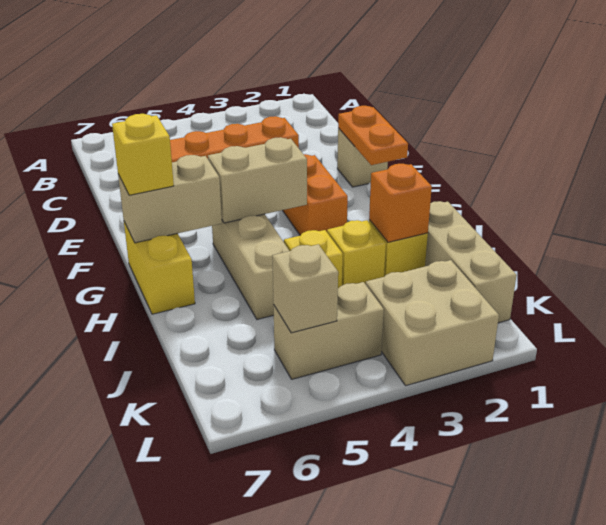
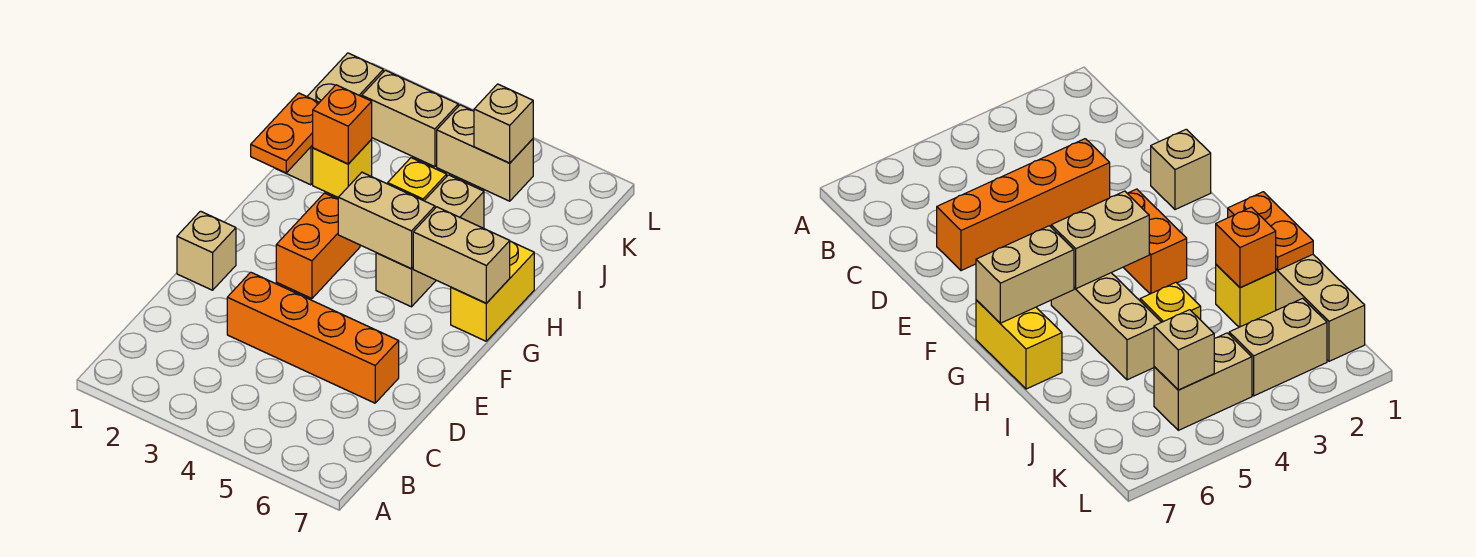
orange plate E1:F1 level 2 -> orange plate H1:I1 level 2
yellow brick G7 level 3 -> none
yellow brick I3 level 1 -> none
tan brick K2:L3 level 1 -> tan brick K2:K3 level 1

